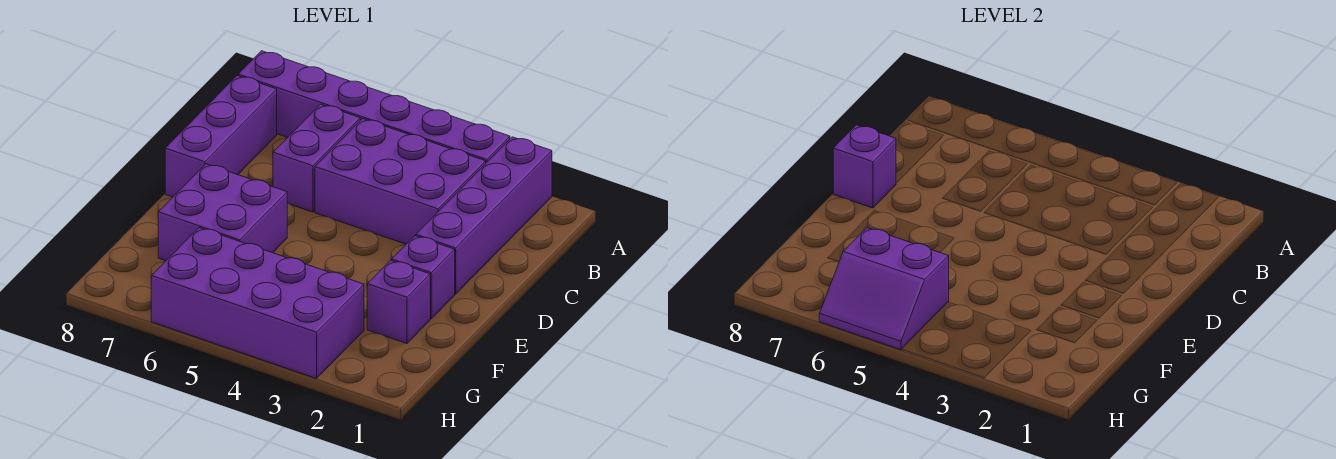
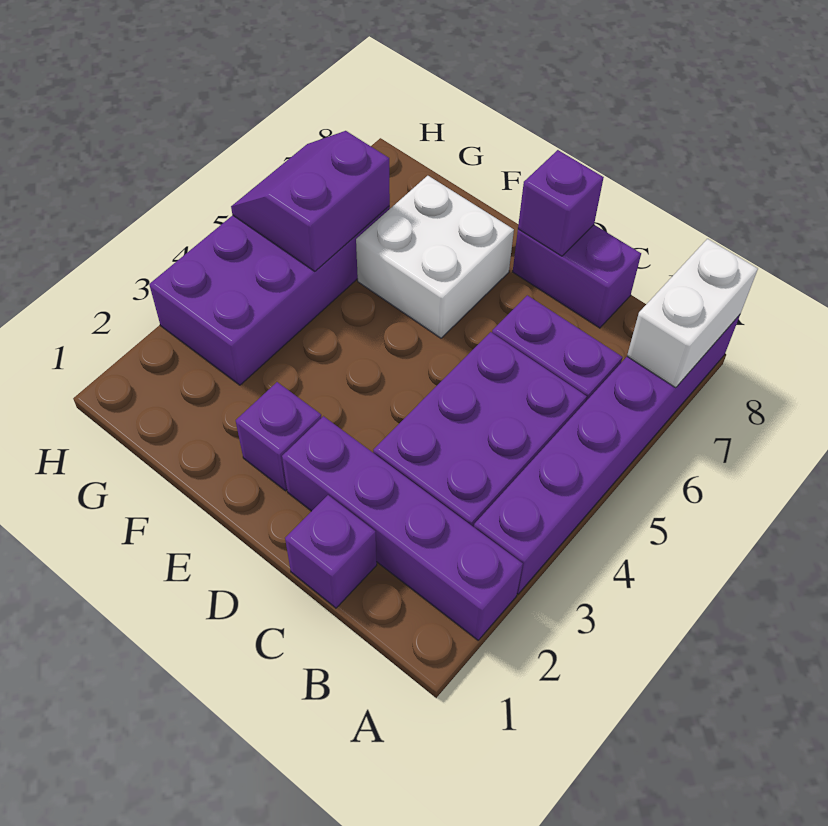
none -> white brick A7:A8 level 2
purple brick B8:D8 level 1 -> purple brick C8:D8 level 1
purple brick E6:F7 level 1 -> white brick E6:F7 level 1
purple brick F2 level 1 -> purple brick C1 level 1

